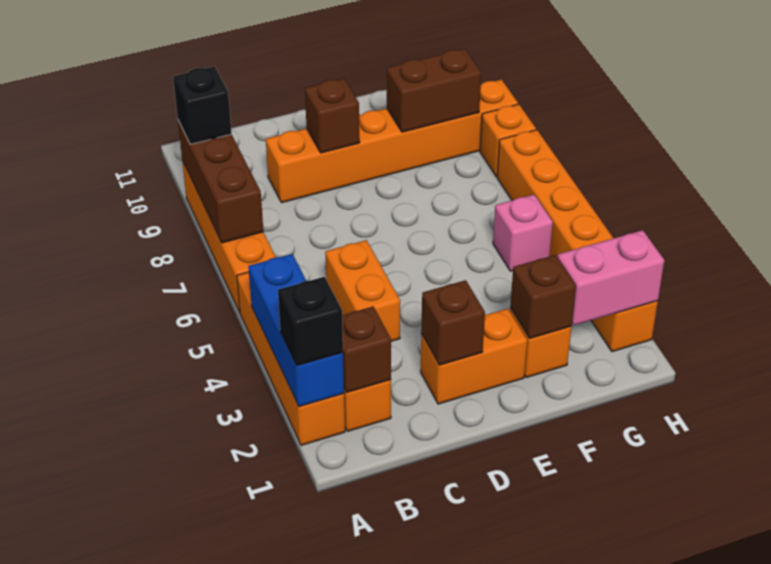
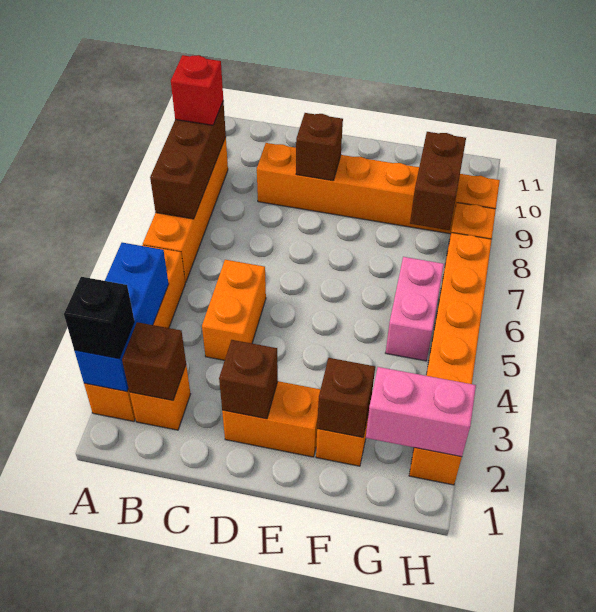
black brick A9 level 3 -> red brick A9 level 3
brown brick F9:G9 level 2 -> brown brick G8:G9 level 2
pink brick G5 level 1 -> pink brick G5:G6 level 1

